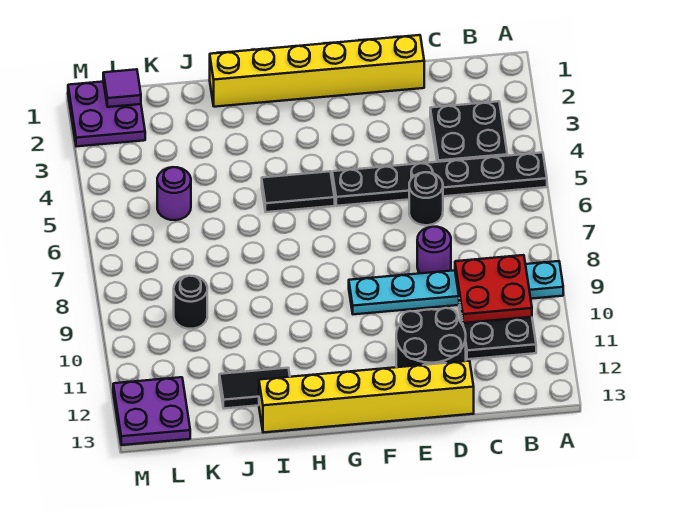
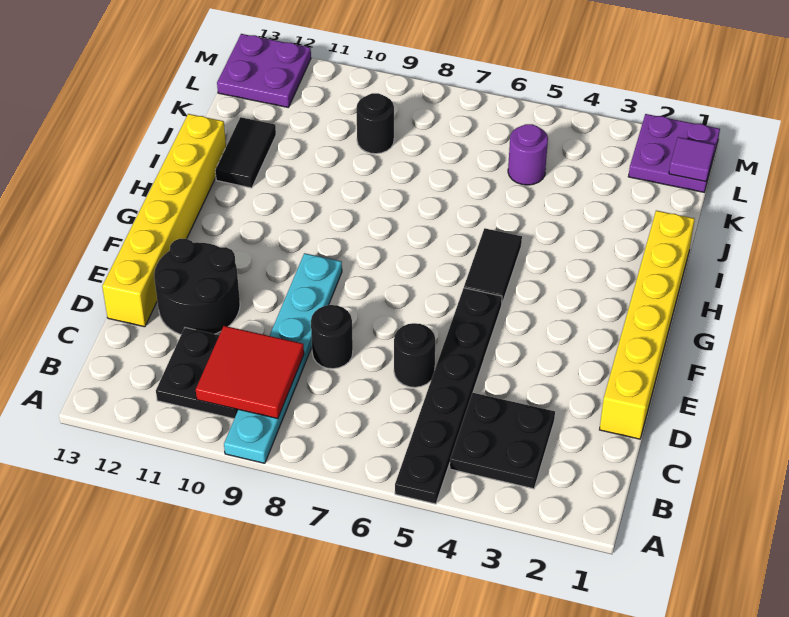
red plate B9:C10 level 2 -> red tile B9:C10 level 2
purple round brick D8 level 1 -> black round brick D8 level 1

